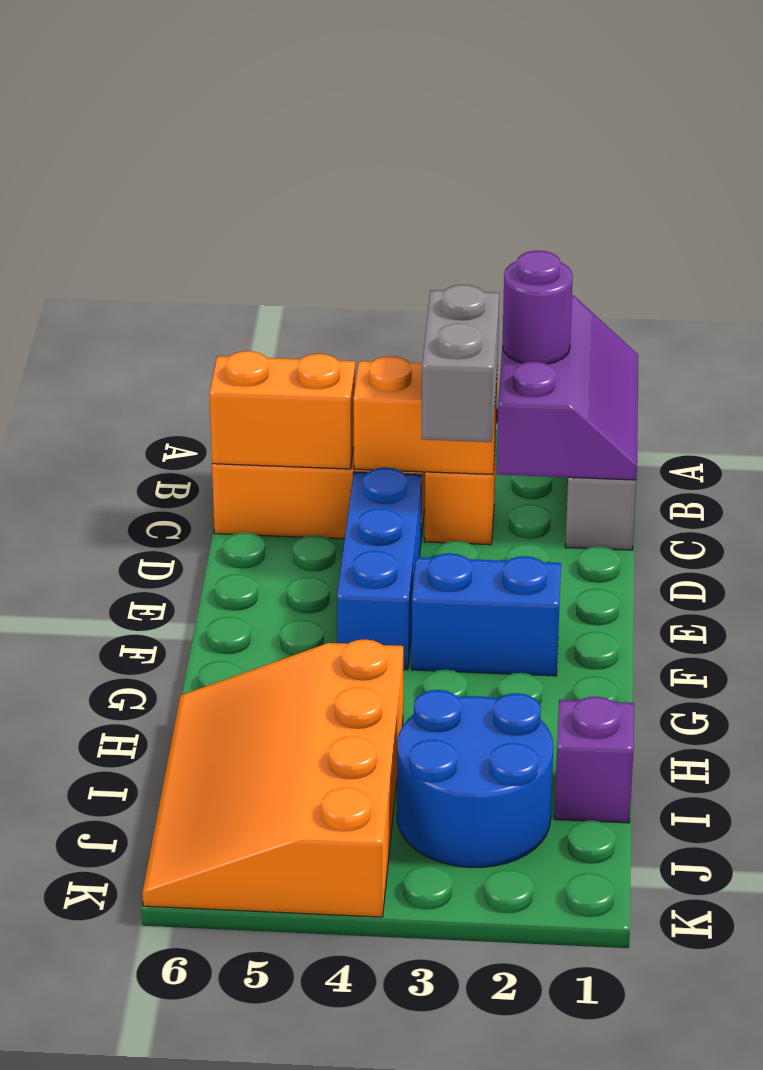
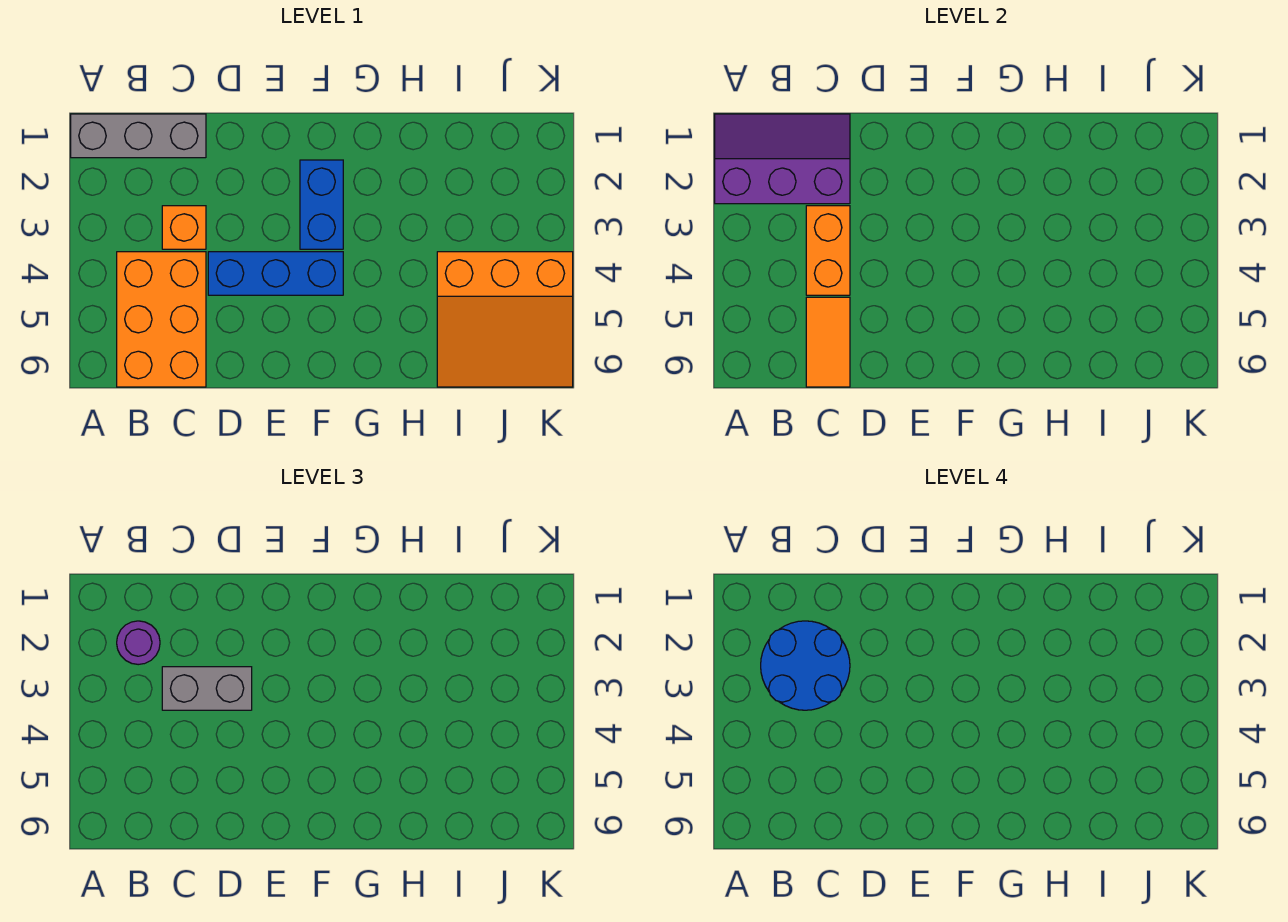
orange brick C5:C6 level 2 -> orange tile C5:C6 level 2
orange slope H4:K6 level 1 top 4 -> orange slope I4:K6 level 1 top 4
purple brick I1 level 1 -> none
blue round brick I2:J3 level 1 -> blue round brick B2:C3 level 4

